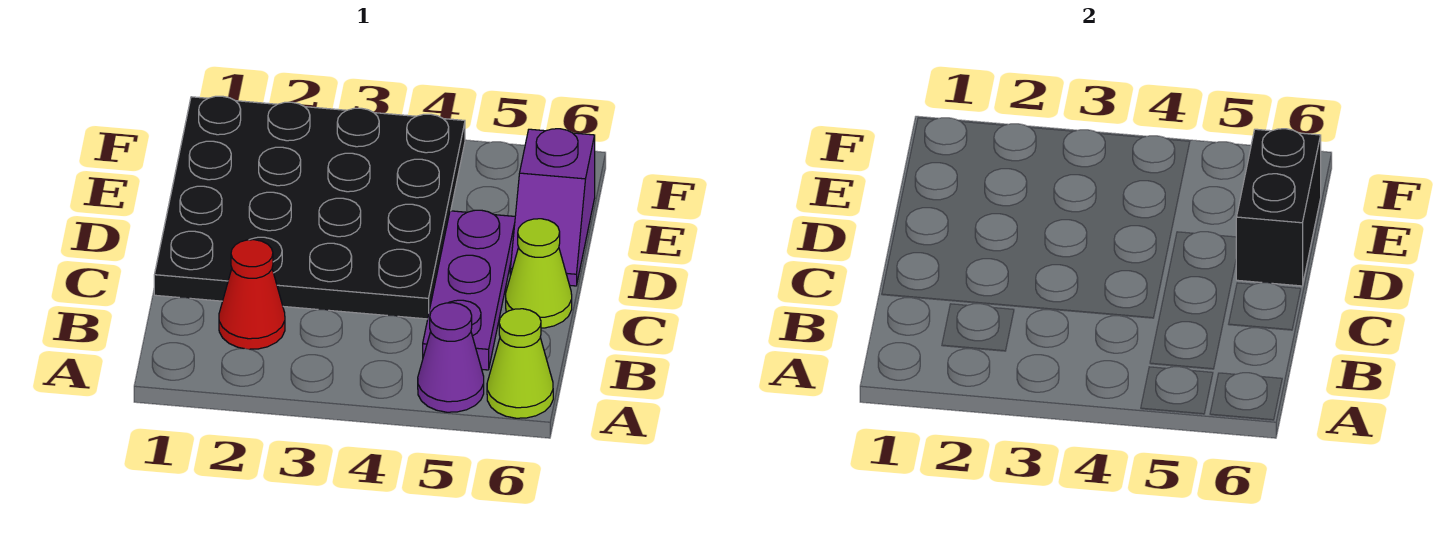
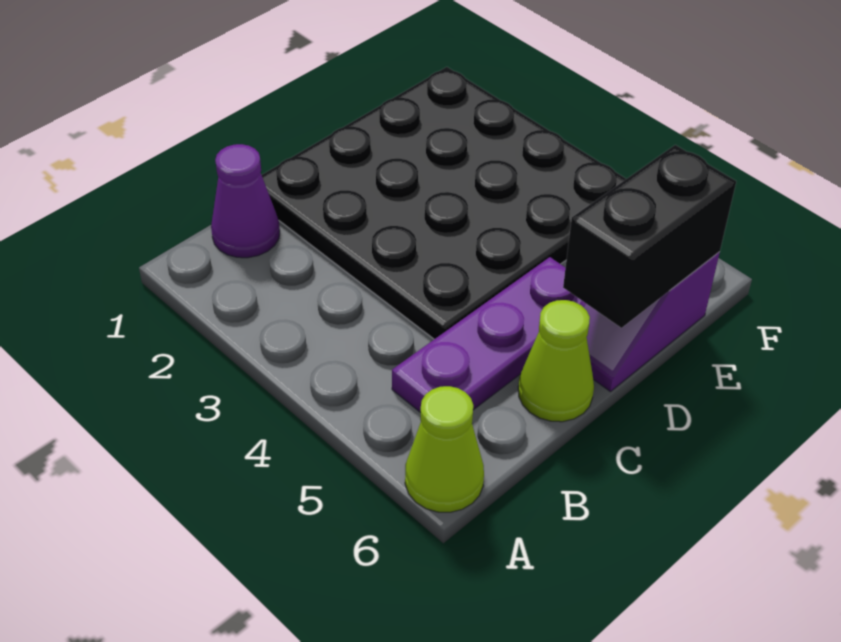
purple cone A5 level 1 -> purple cone B1 level 1
red cone B2 level 1 -> none

